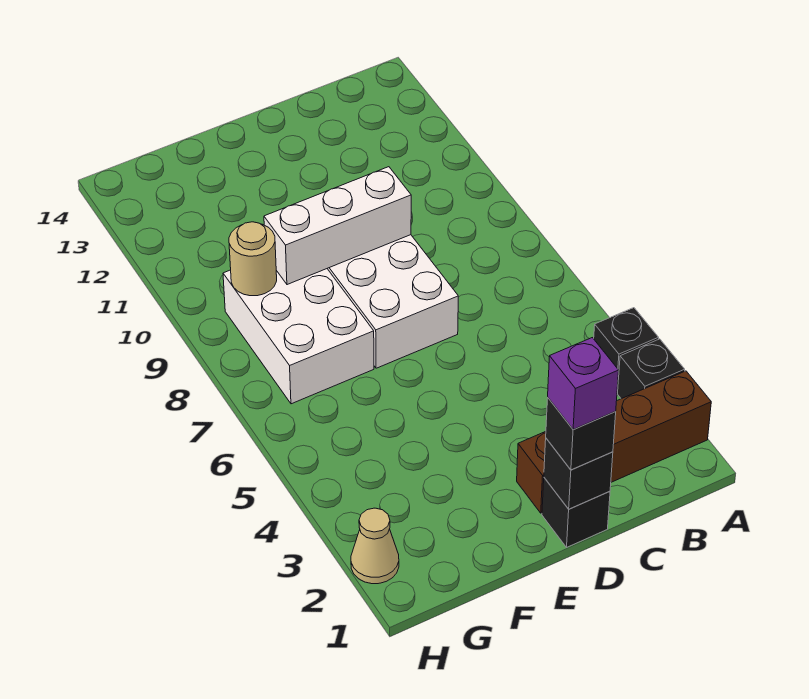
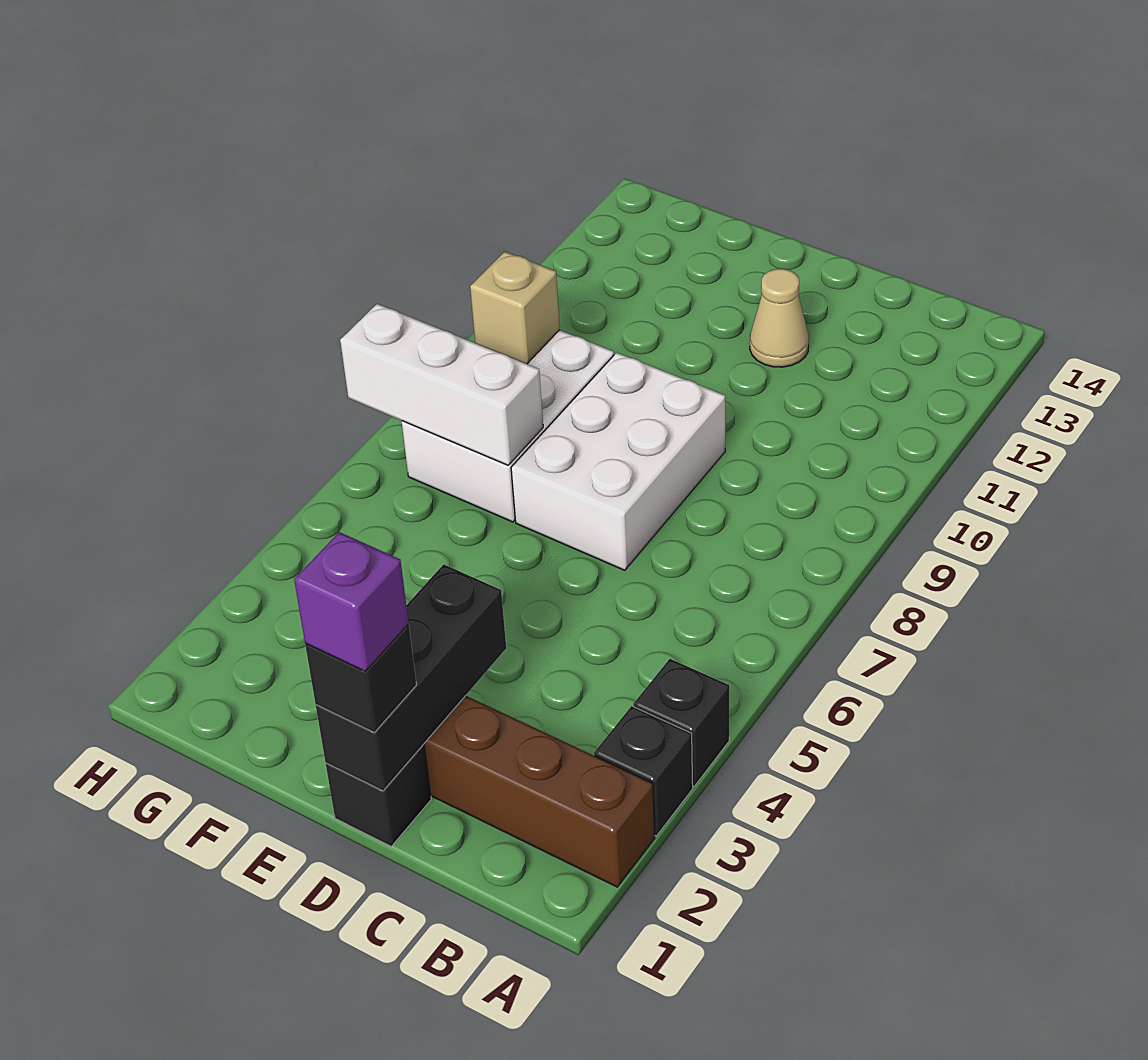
black brick D1 level 2 -> black brick D1:D3 level 2
white brick D9:F9 level 2 -> white brick F7:H7 level 2
tan round brick G9 level 2 -> tan brick G9 level 2
tan cone H2 level 1 -> tan cone D12 level 1

